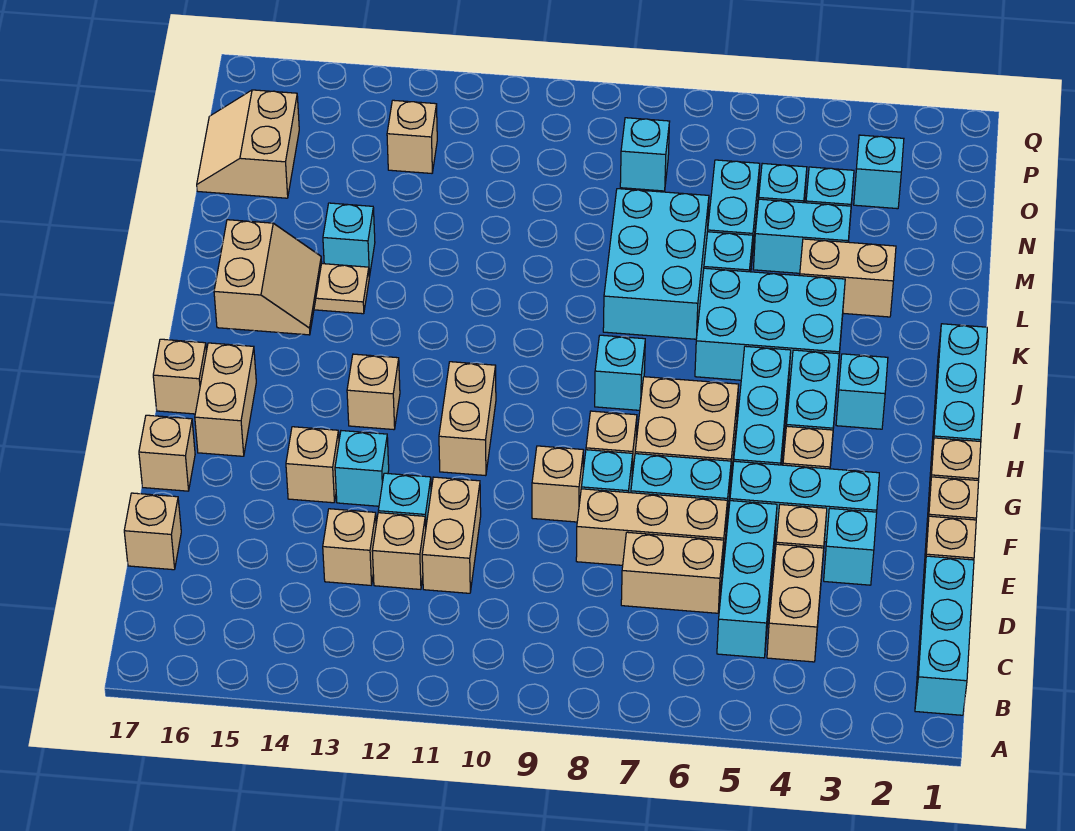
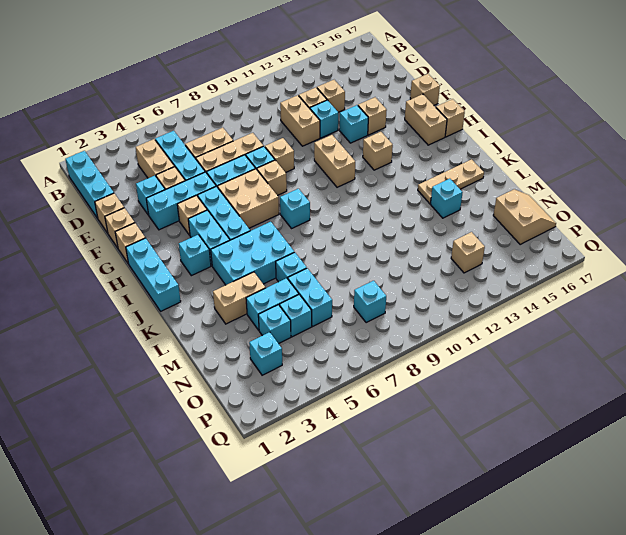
tan brick D17 level 1 -> none
tan slope J15:K16 level 2 top 16 -> none
cyan brick K7:M8 level 1 -> none

